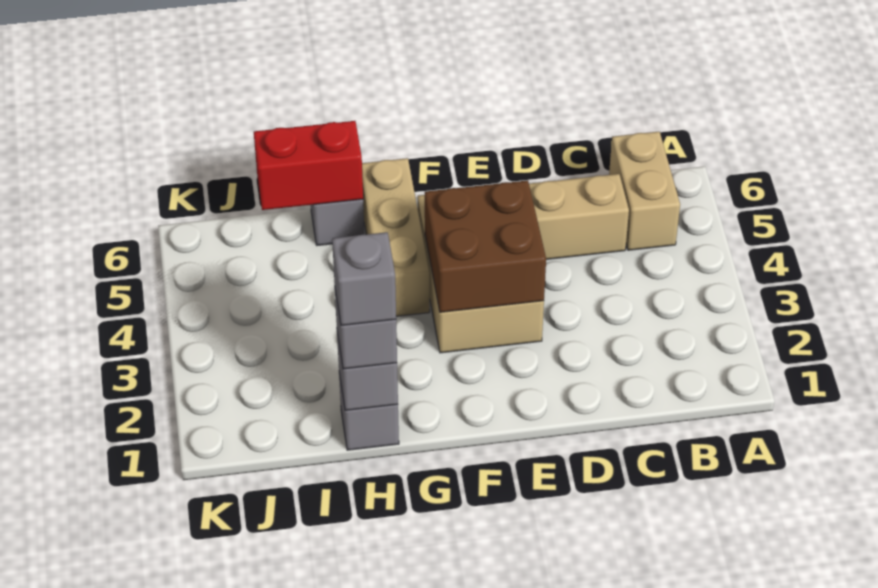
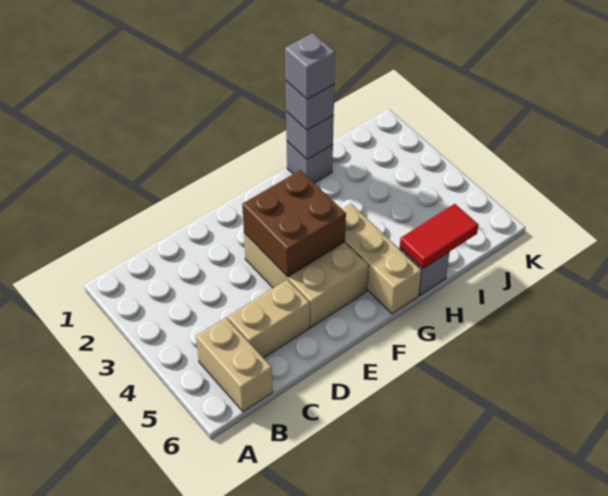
red brick H6:I6 level 2 -> red tile H6:I6 level 2

